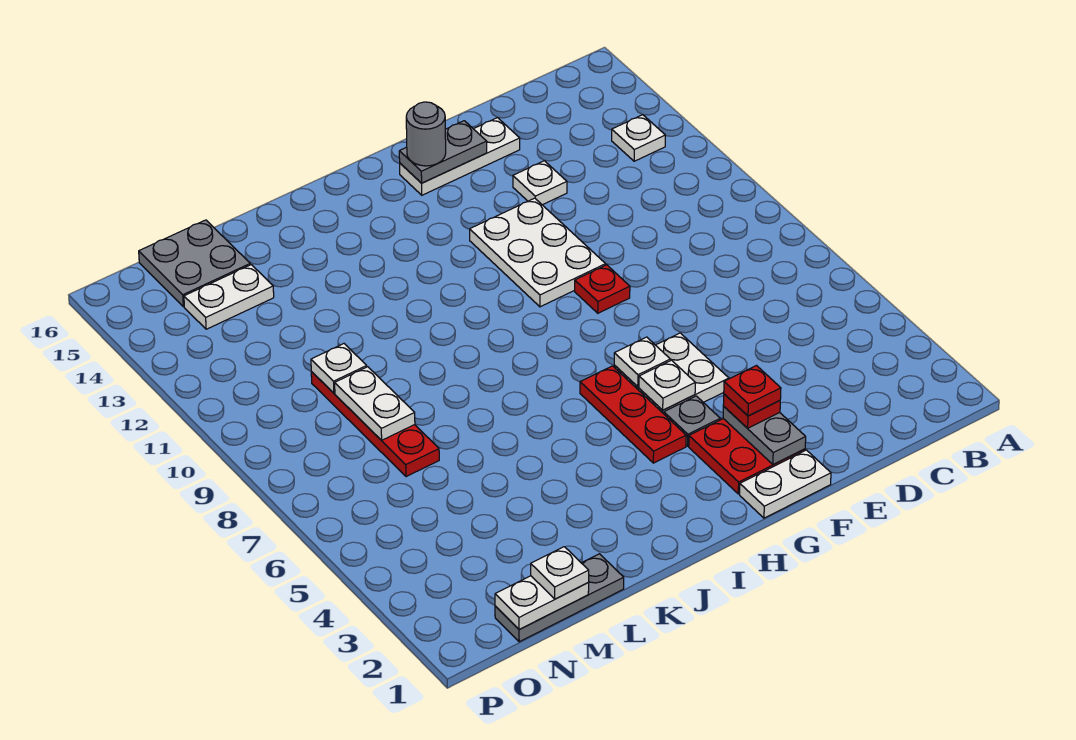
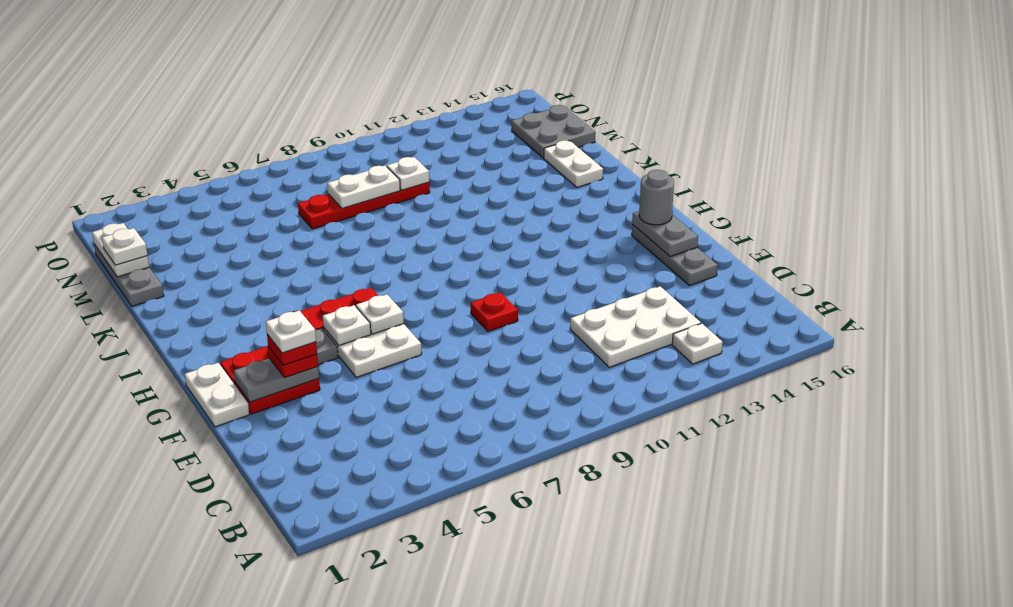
white plate E13 level 1 -> white plate F3 level 5
white plate E15:G15 level 1 -> grey plate E15:G15 level 1
white plate F10:G12 level 1 -> white plate C11:D13 level 1
white plate M14:N14 level 1 -> white plate K15:L15 level 1

